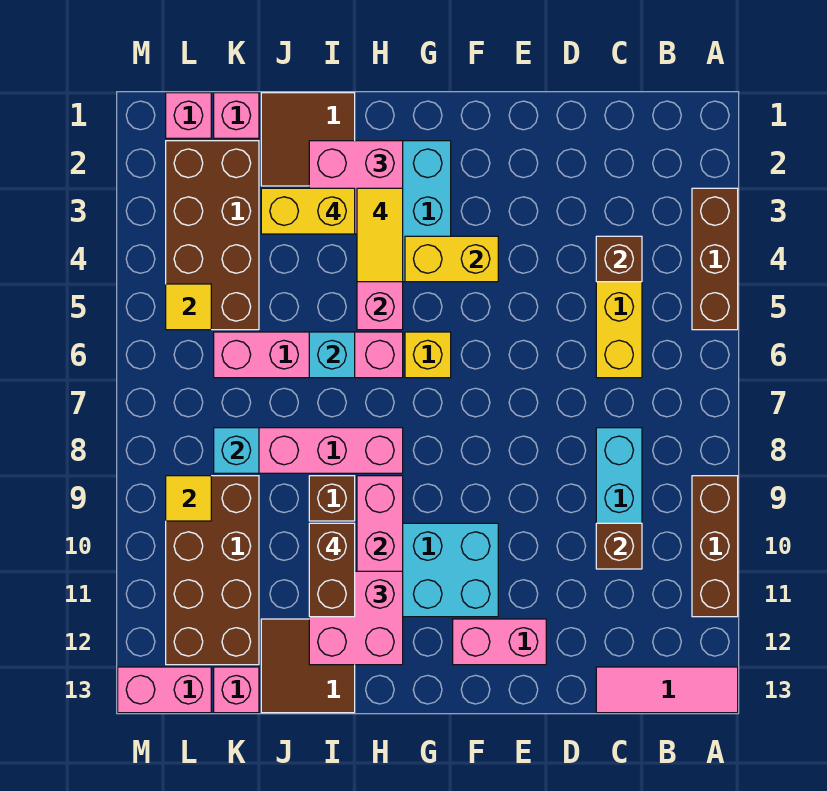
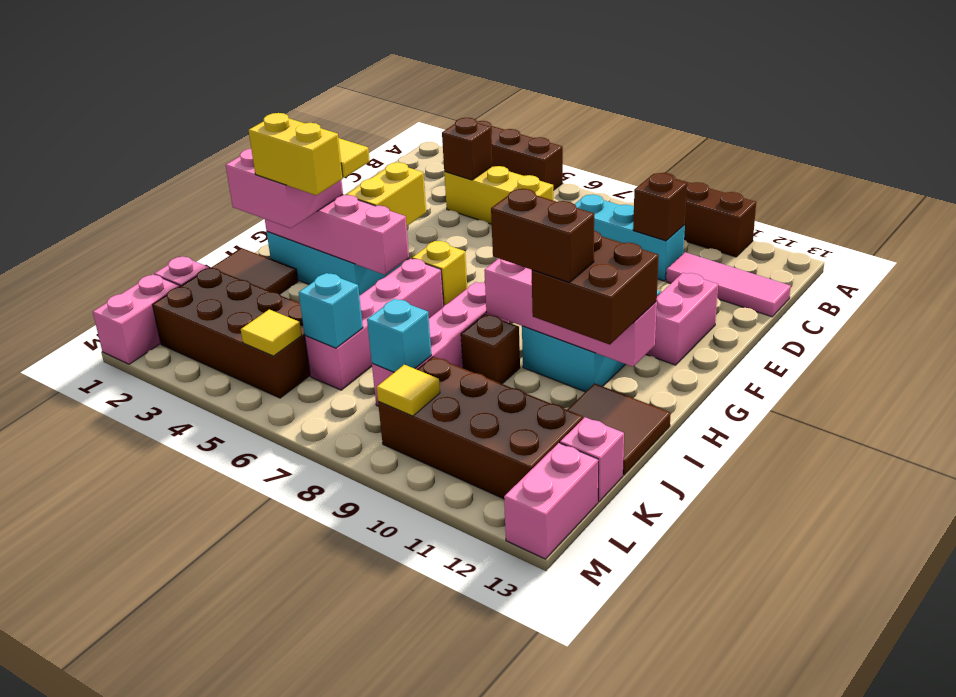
pink tile A13:C13 level 1 -> pink tile C11:C13 level 1
pink brick H11:I12 level 3 -> brown brick H11:I12 level 3
yellow brick I3:J3 level 4 -> yellow brick I3:I4 level 4
cyan brick I6 level 2 -> cyan brick K6 level 2
pink brick L1 level 1 -> pink brick L1:M1 level 1

